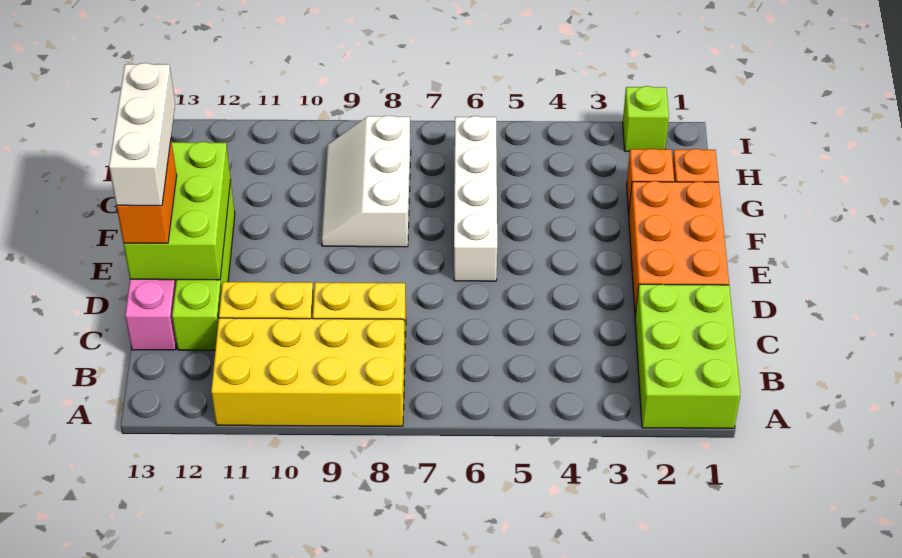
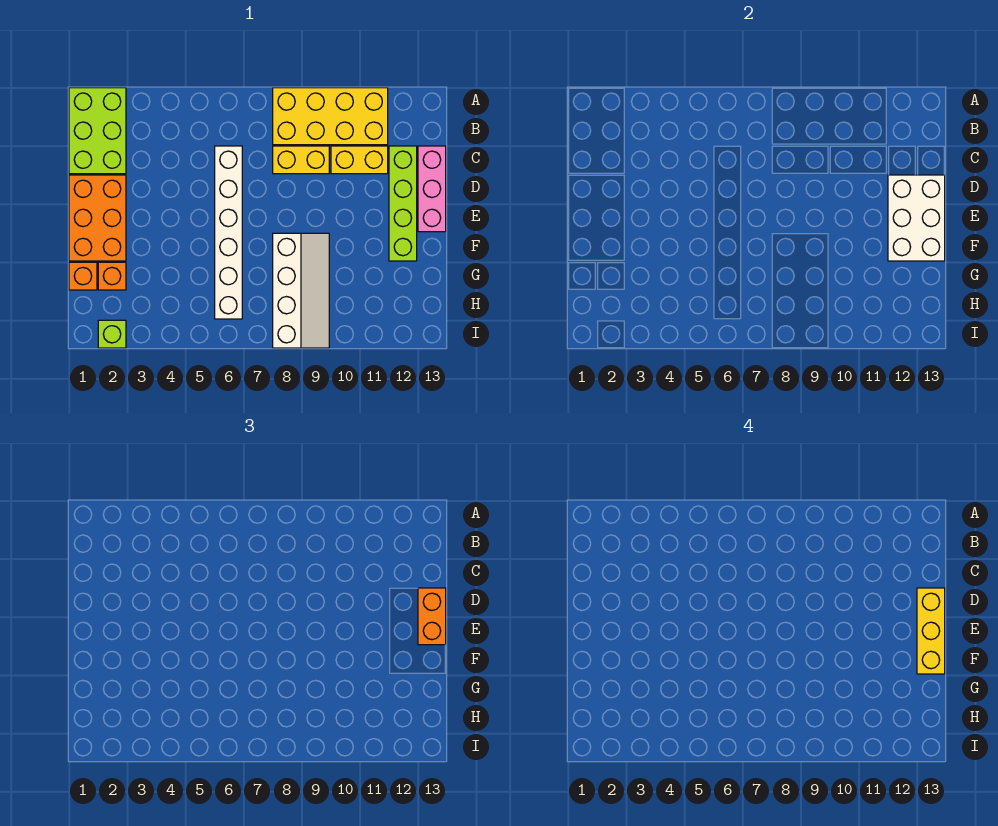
lime brick D12:F13 level 2 -> white brick D12:F13 level 2
white brick D13:F13 level 4 -> yellow brick D13:F13 level 4
white brick E6:H6 level 1 -> white brick C6:H6 level 1
white slope F8:H9 level 1 top 8 -> white slope F8:I9 level 1 top 8

